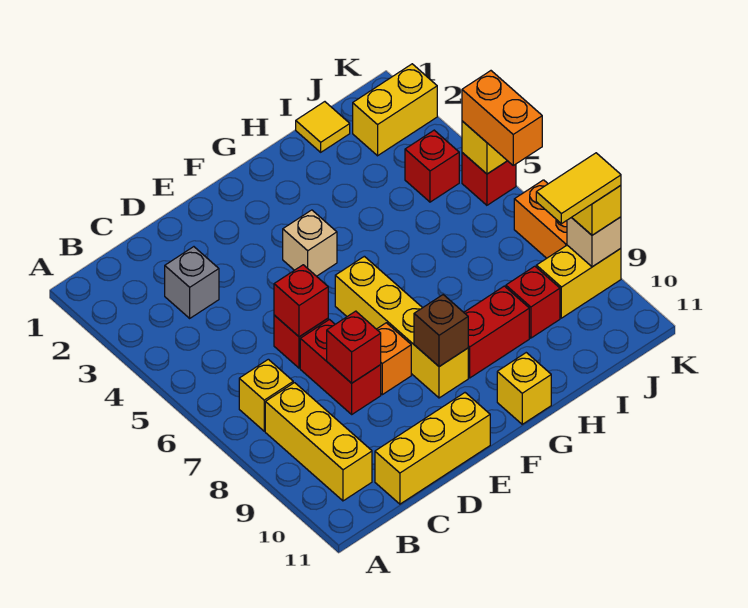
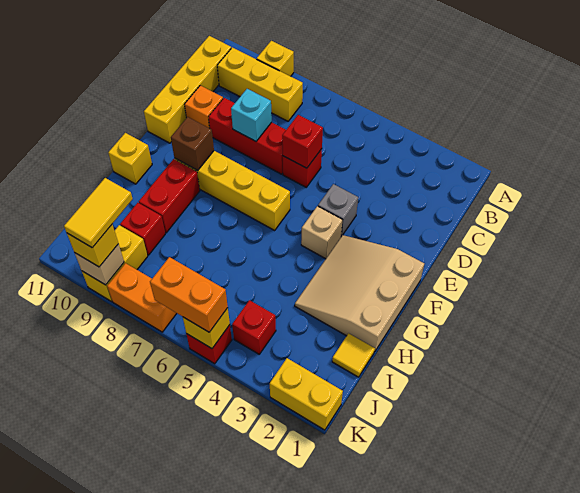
yellow brick B7 level 1 -> yellow brick A9 level 1
grey brick C3 level 1 -> grey brick E4 level 1
yellow brick C11:E11 level 1 -> yellow brick B11:E11 level 1
red brick D7:D8 level 1 -> red brick D7:D9 level 1
red brick D8 level 2 -> cyan brick D8 level 2
orange brick E8 level 1 -> orange brick D10 level 1
none -> tan slope F1:H3 level 1 top 1
yellow brick J2:K2 level 1 -> yellow brick K1:K2 level 1

